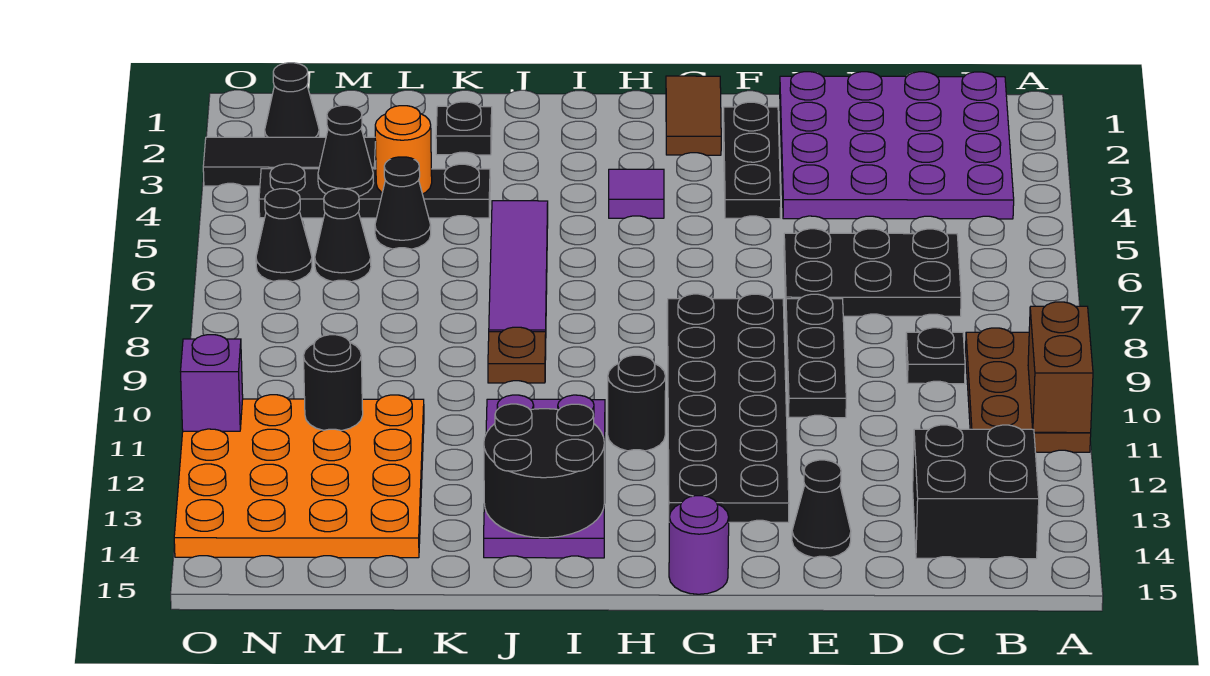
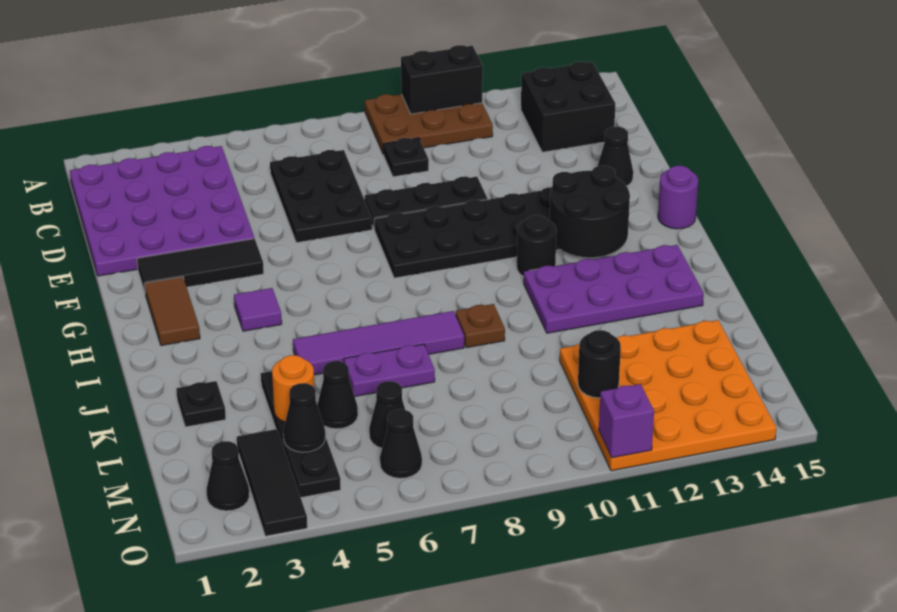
brown brick A10:A11 level 2 -> black brick A10:A11 level 2
black plate F2:F4 level 1 -> black tile F2:F4 level 1
brown tile G1:G2 level 1 -> brown tile G2:H2 level 1
black round brick I13:J14 level 2 -> black round brick G12:H13 level 2
none -> purple plate K6:K7 level 1

